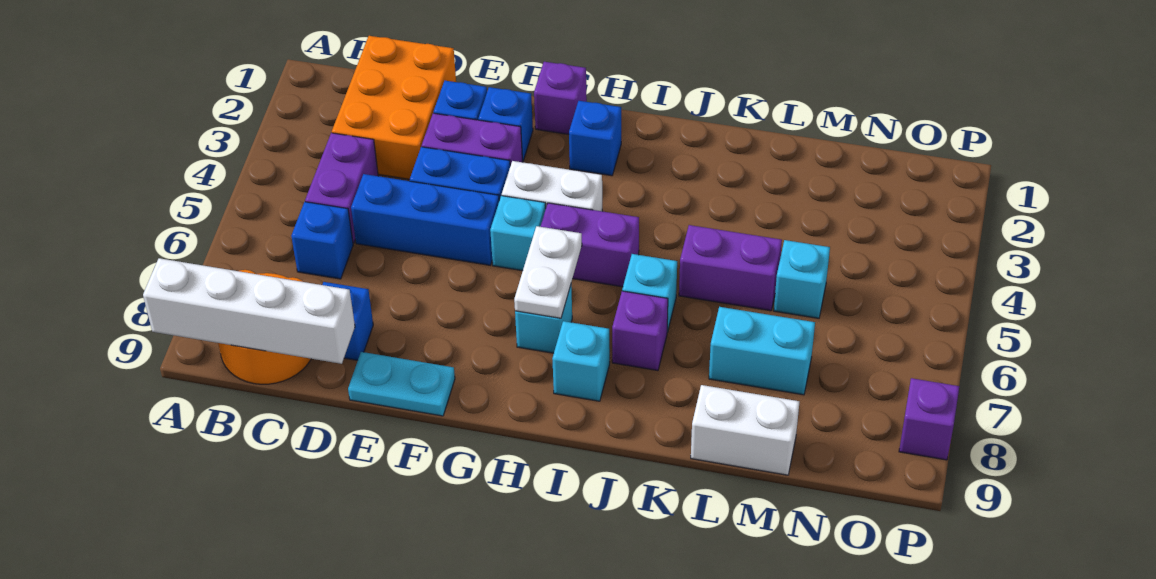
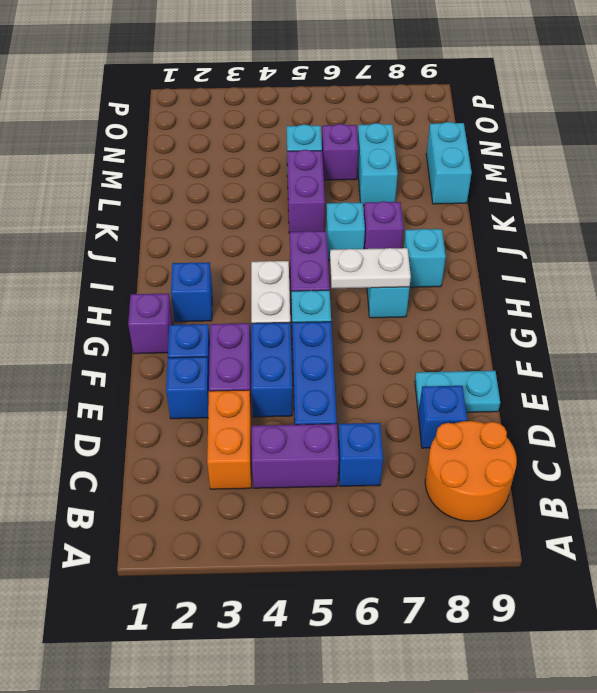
white brick A9:D9 level 2 -> none
orange brick C1:D3 level 1 -> orange brick C3:D3 level 1
cyan plate E9:F9 level 1 -> cyan plate E8:E9 level 1
white brick L9:M9 level 1 -> cyan brick L9:M9 level 1
purple brick P8 level 1 -> purple brick M6 level 1

